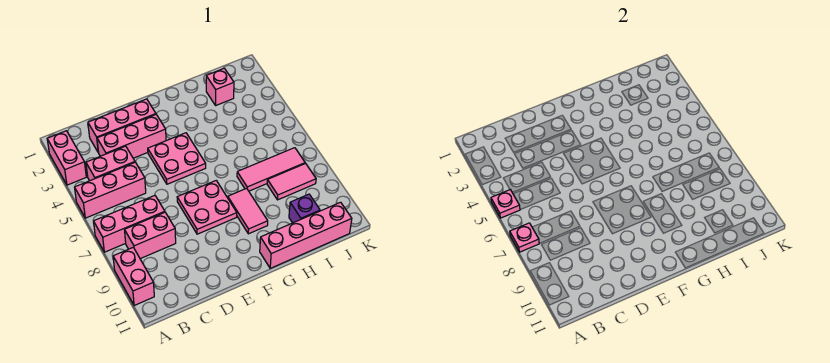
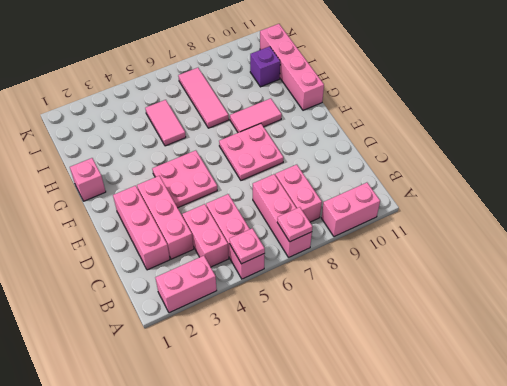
pink brick I2 level 1 -> pink brick G1 level 1
pink tile I8:J8 level 1 -> pink tile H5:I5 level 1

